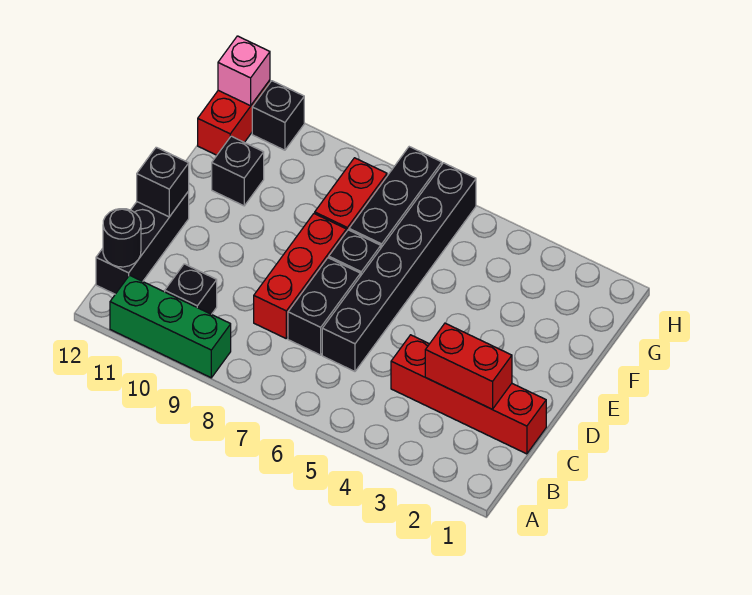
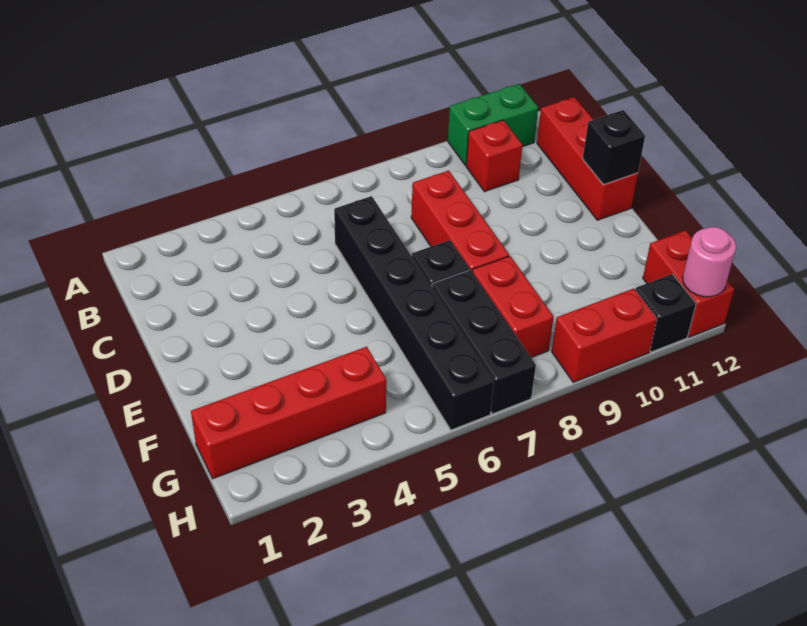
green brick A9:A11 level 1 -> green brick A10:A11 level 1
black brick B10 level 1 -> red brick B10 level 1
black brick B12:D12 level 1 -> red brick B12:D12 level 1
black round brick B12 level 2 -> none
red brick C1:C4 level 1 -> red brick G1:G4 level 1
red brick C2:C3 level 2 -> red brick H9:H10 level 1
black brick C7:D7 level 1 -> none
black brick F11 level 1 -> none
pink brick H12 level 2 -> pink round brick H12 level 2

